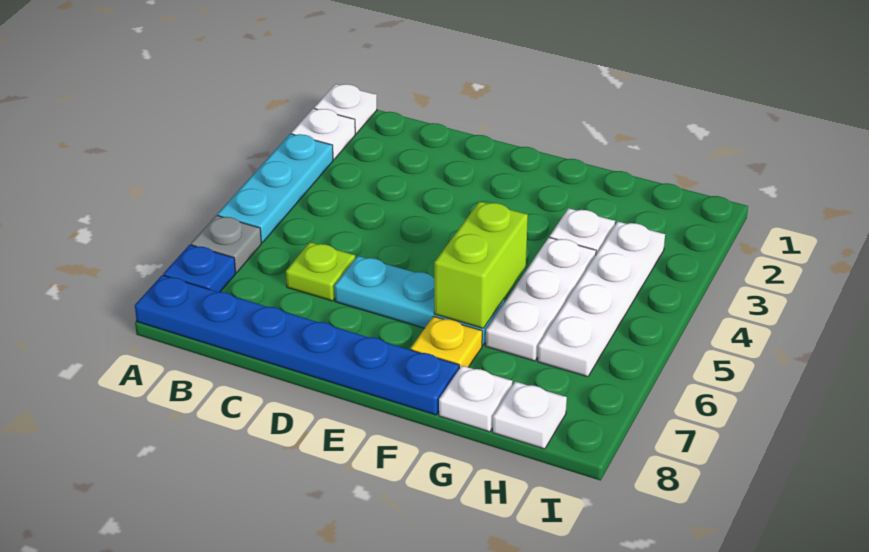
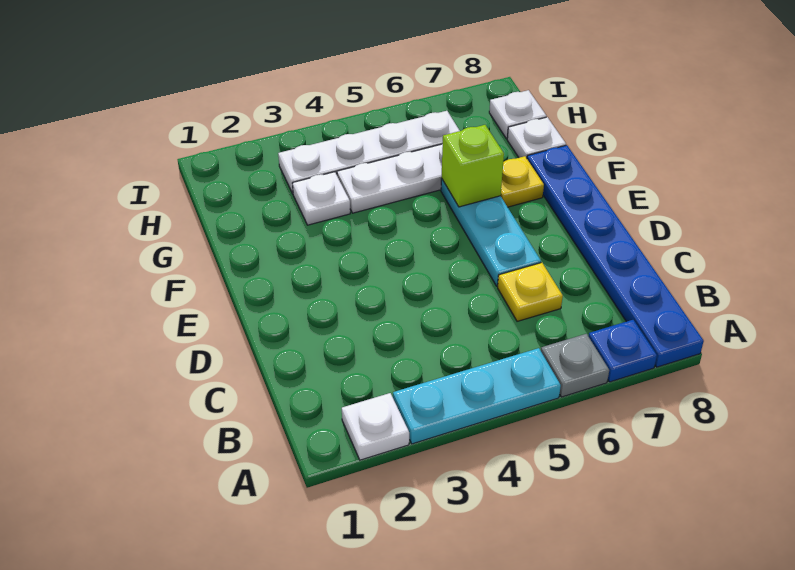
white plate A1 level 1 -> none
lime plate C6 level 1 -> yellow plate C6 level 1
lime brick F5:F6 level 2 -> lime brick F6 level 2

